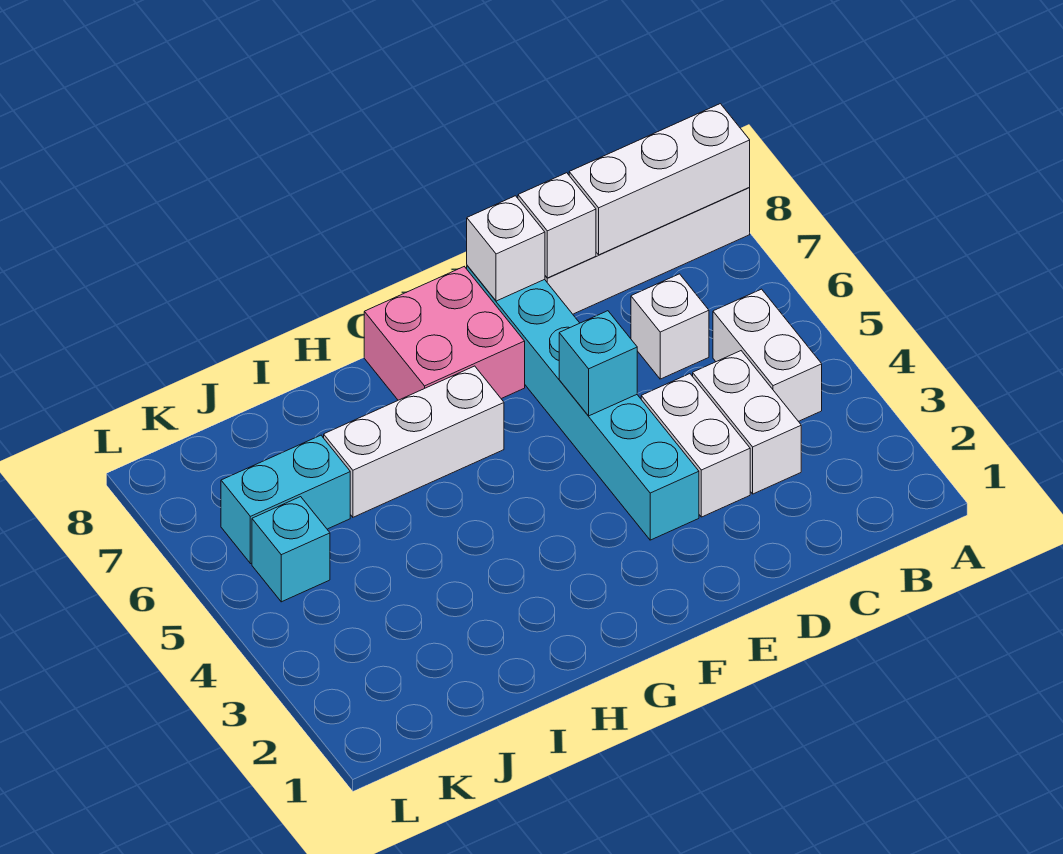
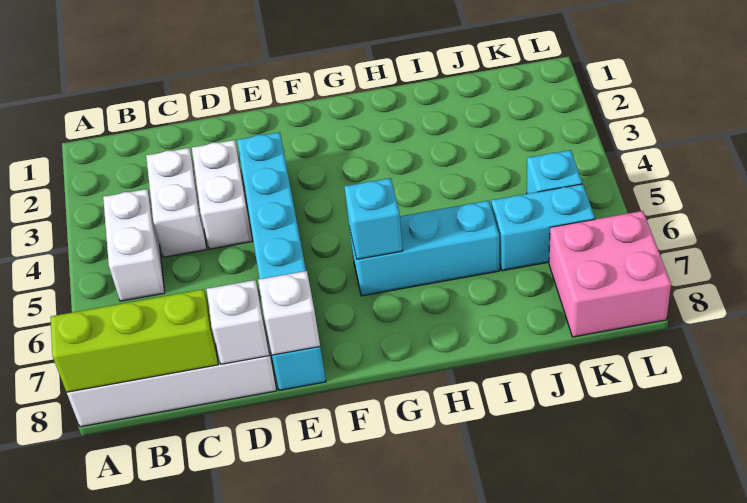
white brick A8:C8 level 2 -> lime brick A8:C8 level 2
white brick C6 level 1 -> none
cyan brick E5 level 2 -> cyan brick G6 level 2
pink brick F7:G8 level 1 -> pink brick K7:L8 level 1
white brick G6:I6 level 1 -> cyan brick G6:I6 level 1

